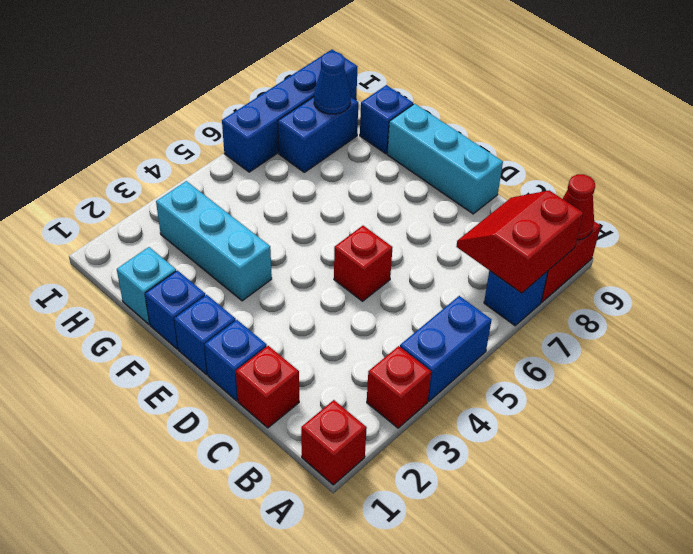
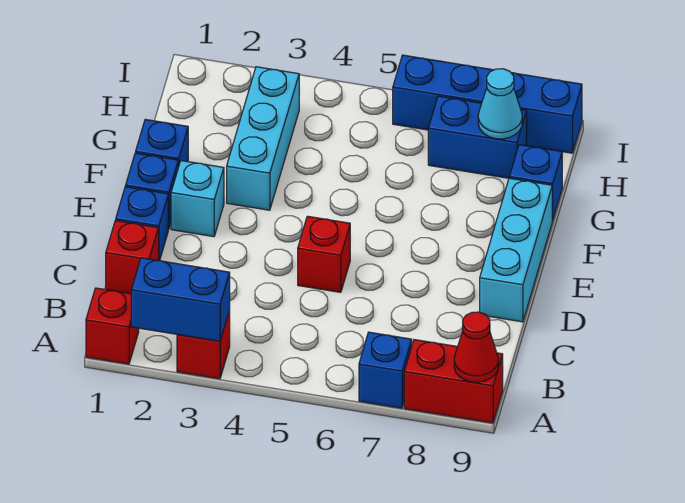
blue brick A4:A5 level 1 -> blue brick A2:A3 level 2
red slope A7:B8 level 2 top A -> none
cyan brick G1 level 1 -> cyan brick E2 level 1
blue cone H8 level 2 -> cyan cone H8 level 2

